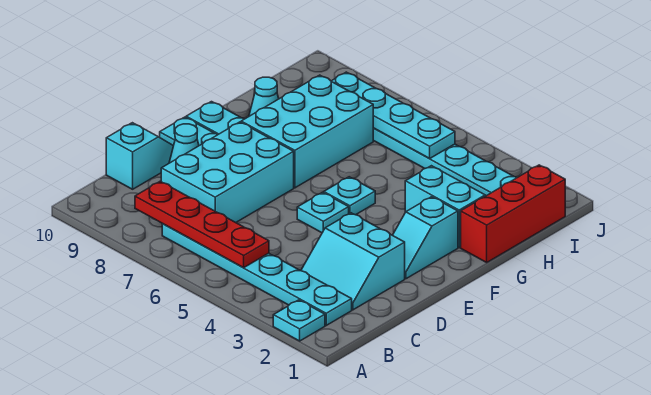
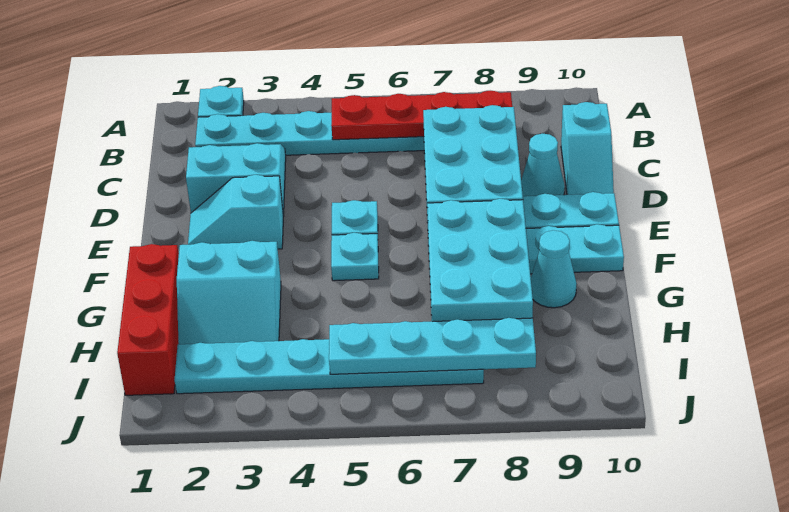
cyan slope E2:F2 level 1 top F -> cyan slope E2:E3 level 1 top 3

